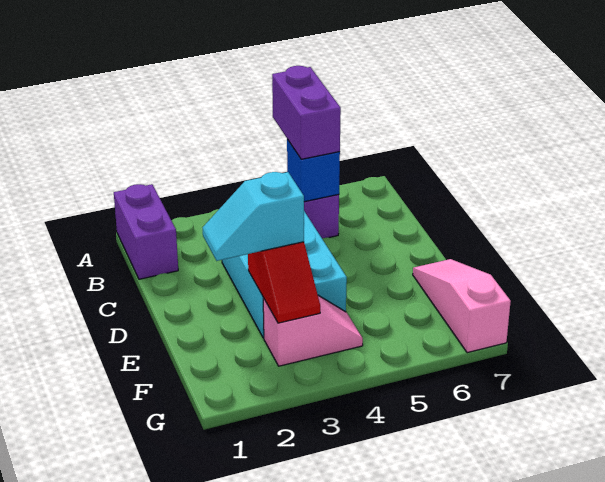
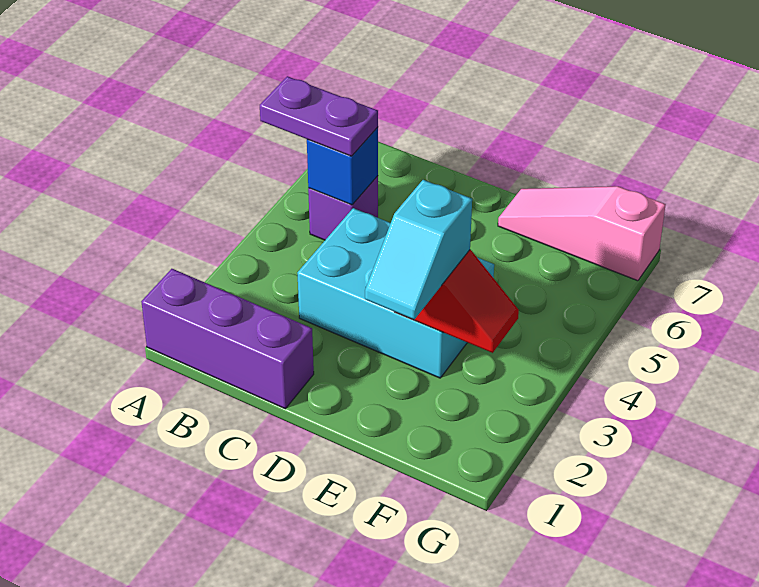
purple brick A1:B1 level 1 -> purple brick A1:C1 level 1
purple brick A5:B5 level 3 -> purple plate A5:B5 level 3
pink slope F3:F4 level 1 top 3 -> none

